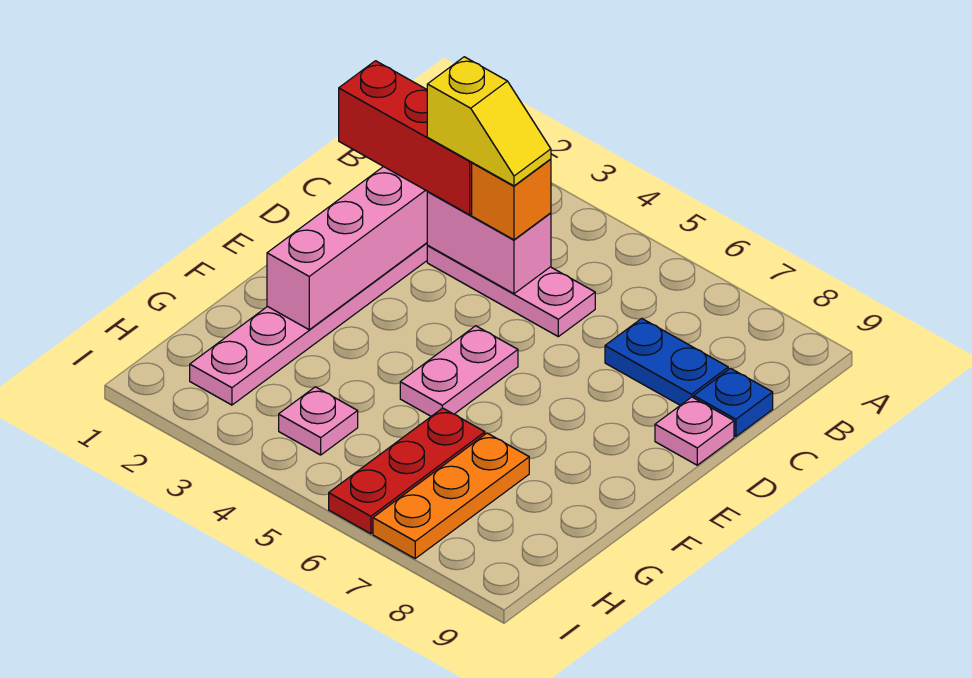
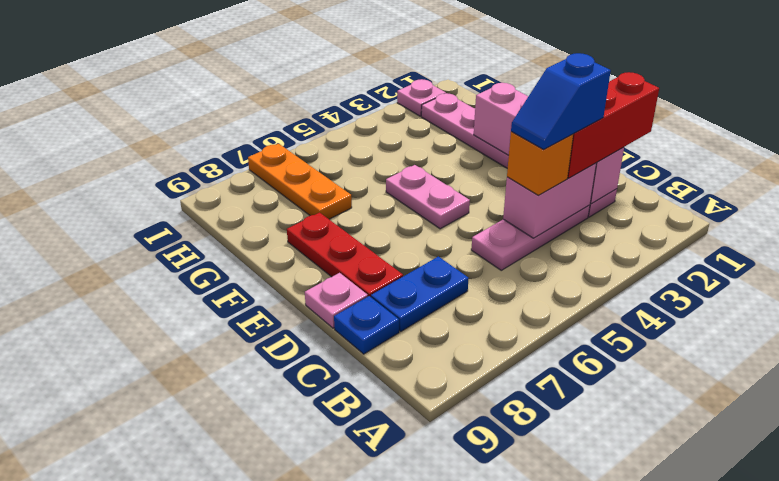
yellow slope C3:C4 level 4 top 3 -> blue slope C3:C4 level 4 top 3
red plate G6:I6 level 1 -> red plate D8:F8 level 1
pink plate H4 level 1 -> pink plate I2 level 1

